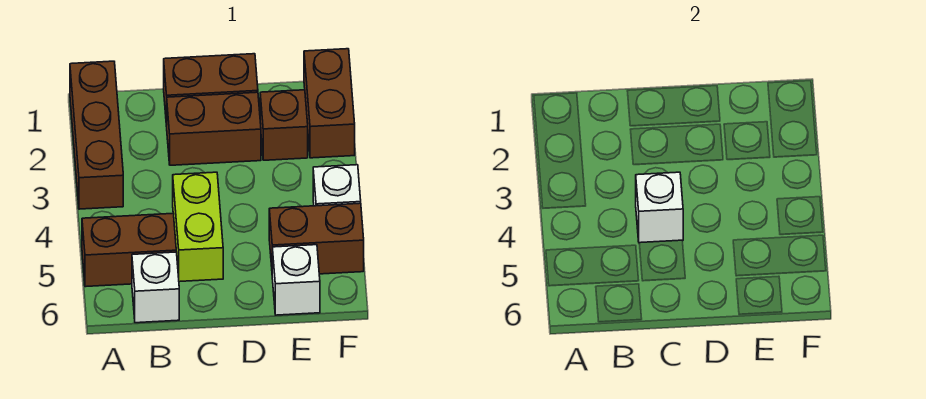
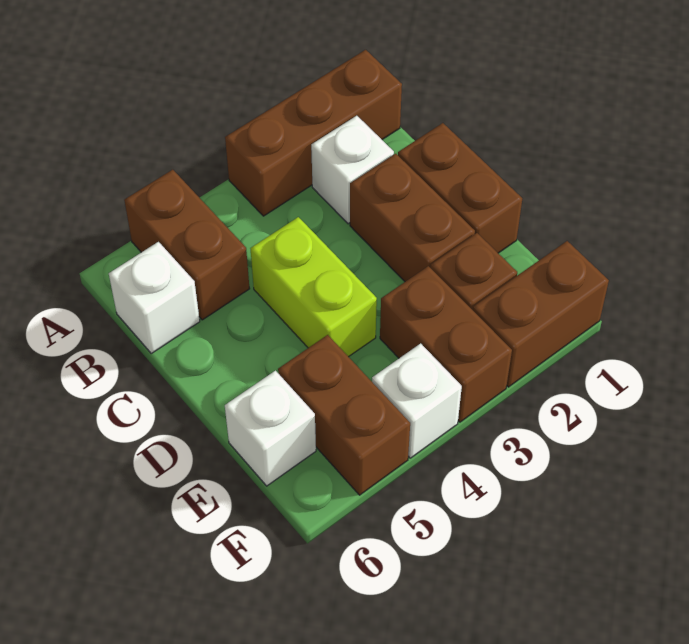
lime brick C4:C5 level 1 -> lime brick C4:D4 level 1
white brick C4 level 2 -> white brick B2 level 1
none -> brown brick E3:F3 level 1

